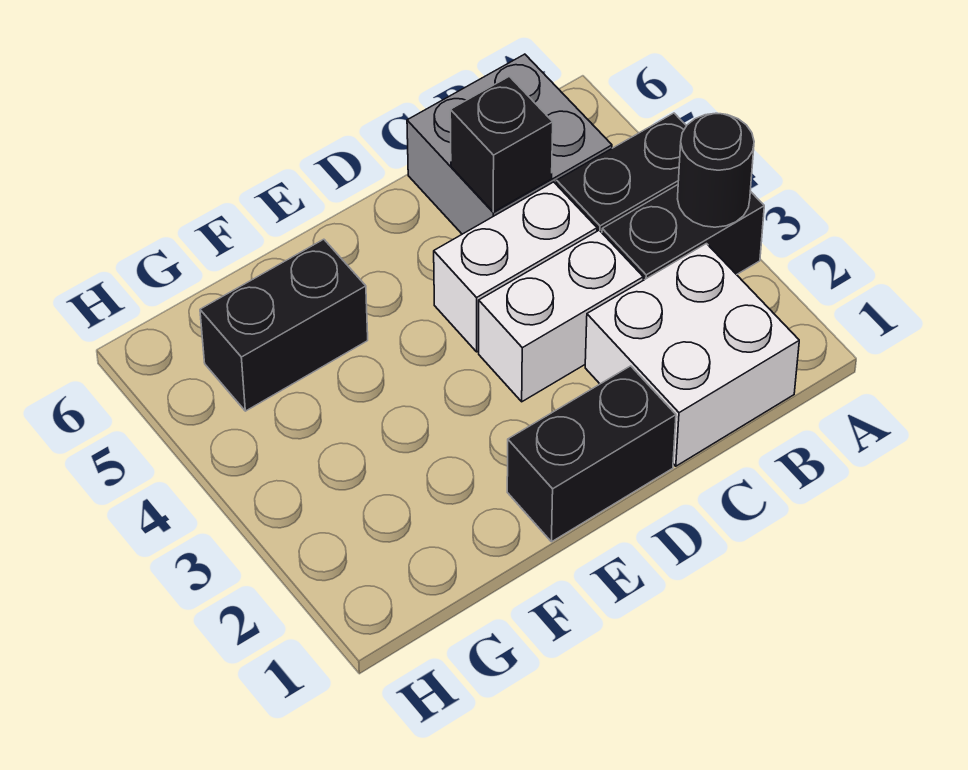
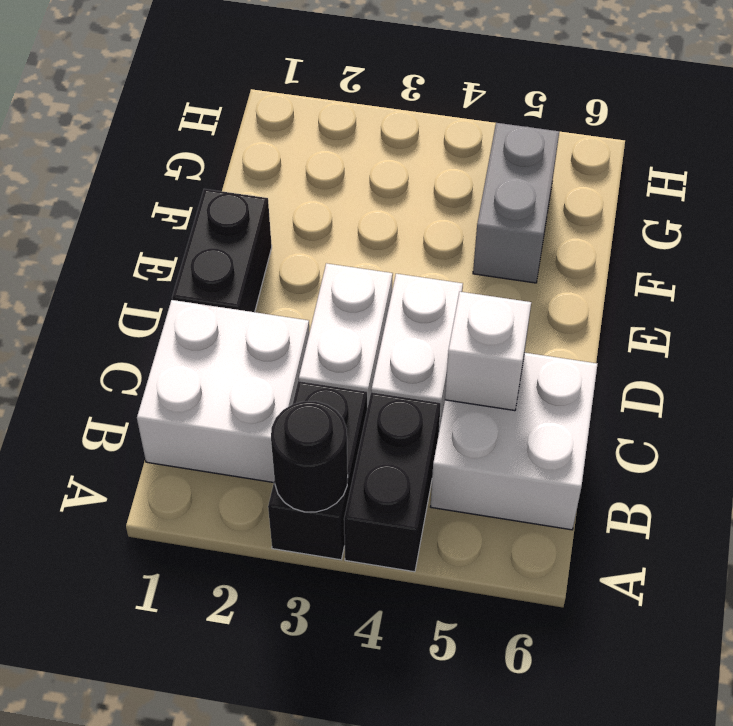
grey brick B5:C6 level 1 -> white brick B5:C6 level 1
black brick C5 level 2 -> white brick C5 level 2
black brick F5:G5 level 1 -> grey brick F5:G5 level 1

